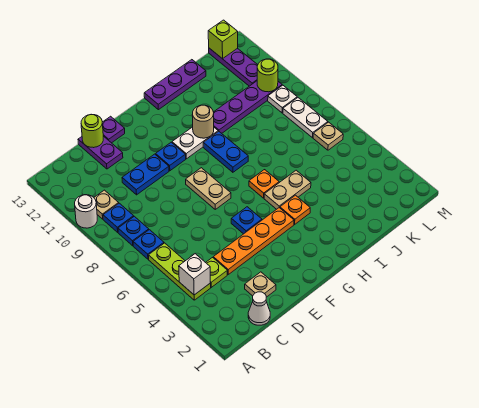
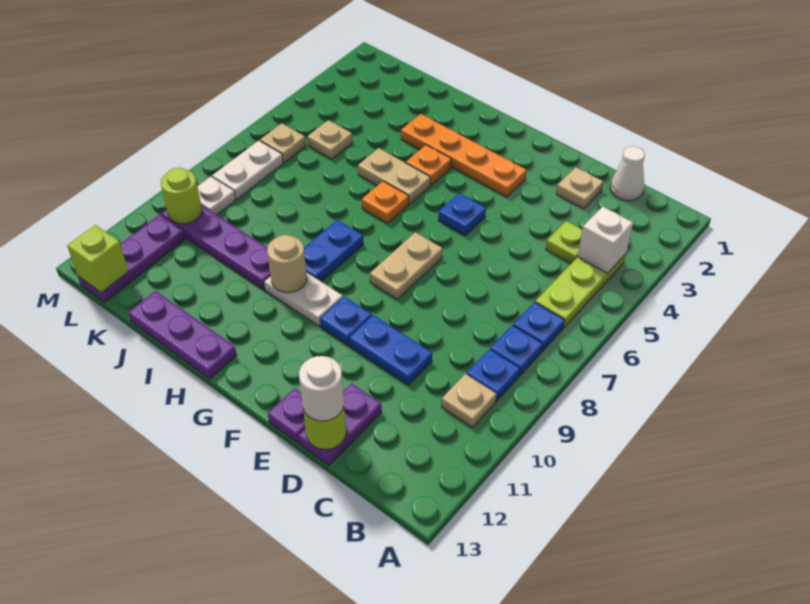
white round brick A10 level 1 -> white round brick D13 level 3
orange plate D4:G4 level 1 -> orange plate F3:I3 level 1
none -> tan plate K5 level 1

